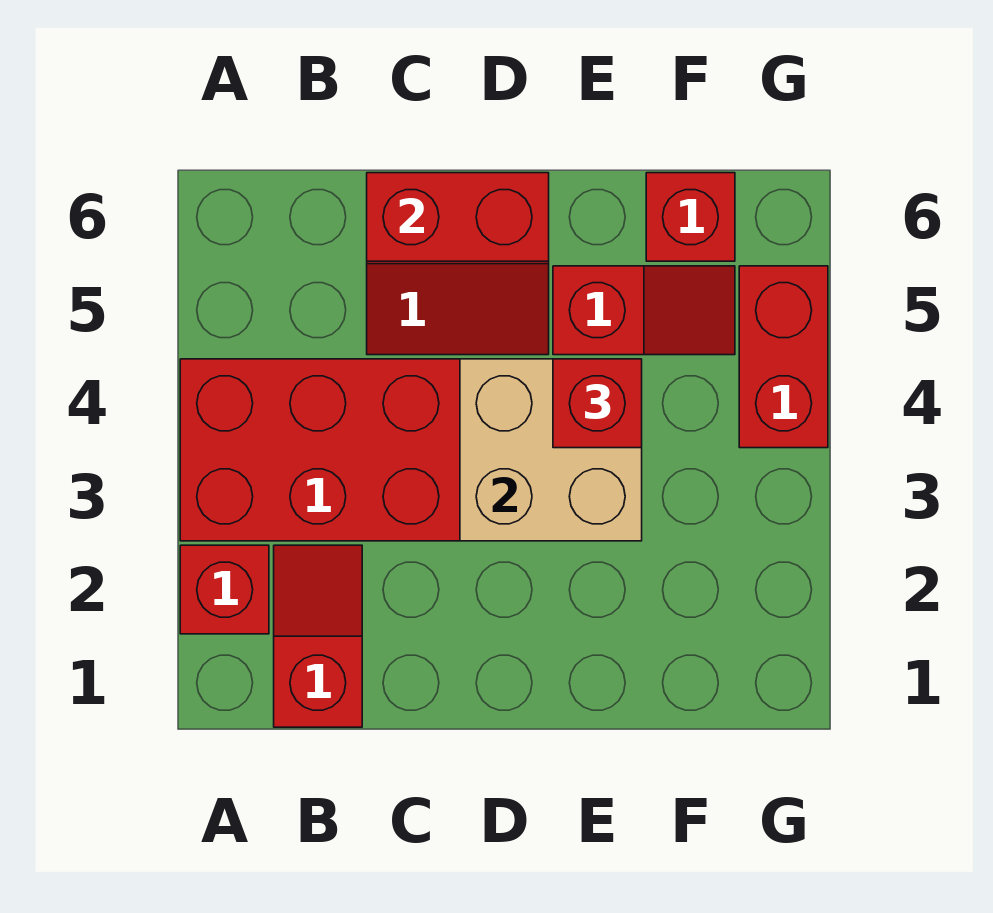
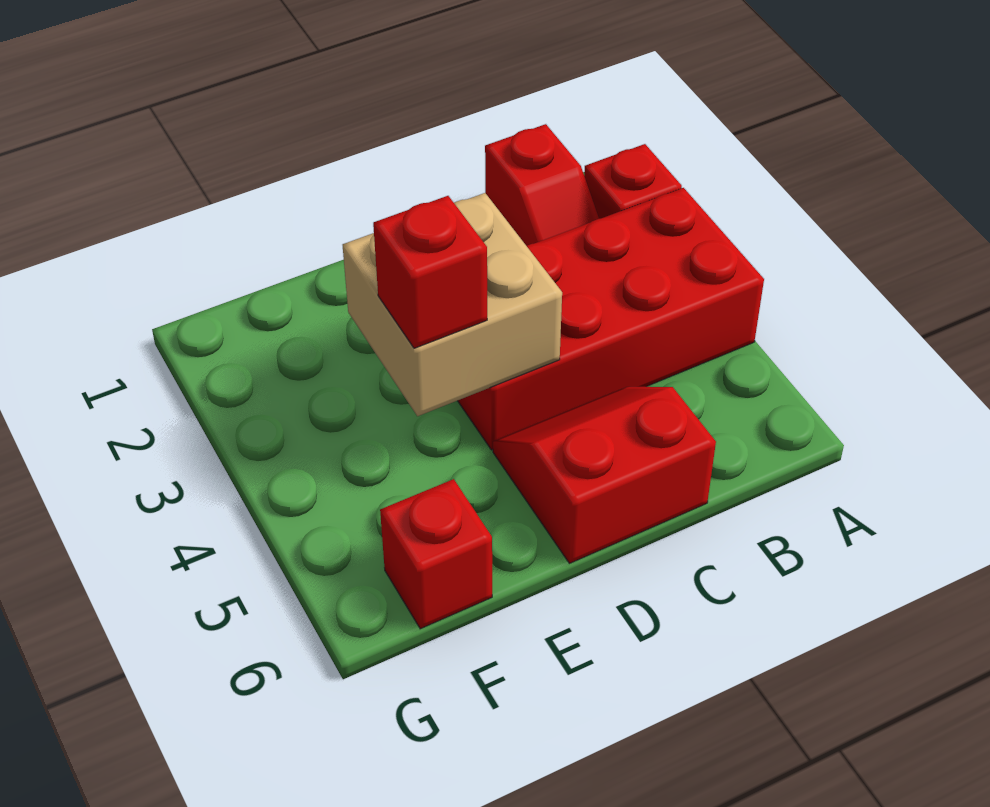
red brick C6:D6 level 2 -> none
red slope E5:F5 level 1 top E -> none
red brick G4:G5 level 1 -> none

